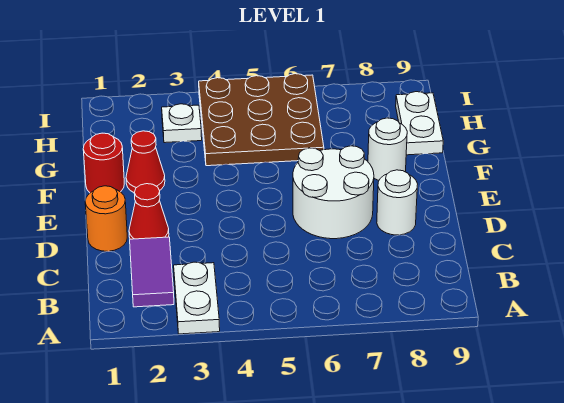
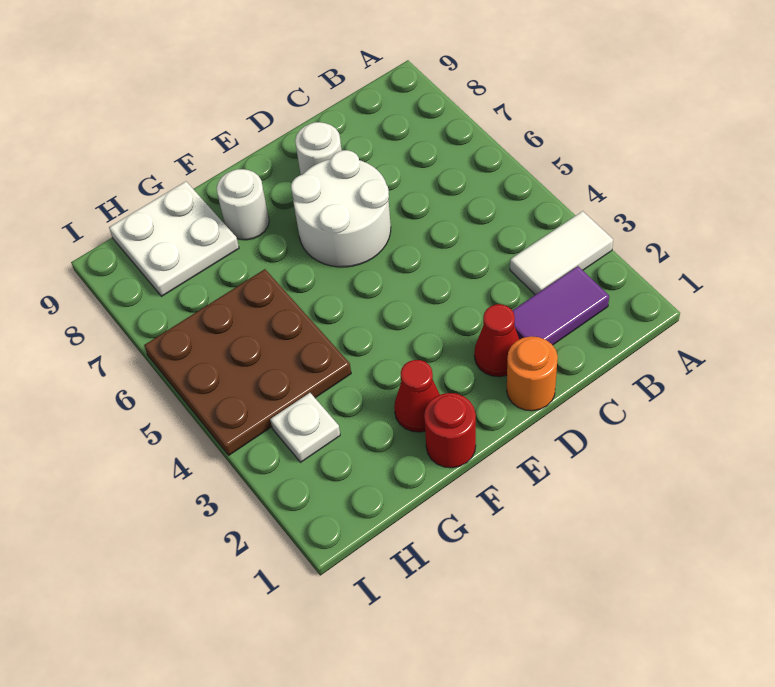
white plate A3:B3 level 1 -> white tile A3:B3 level 1
white plate G9:H9 level 1 -> white plate G8:H9 level 1

